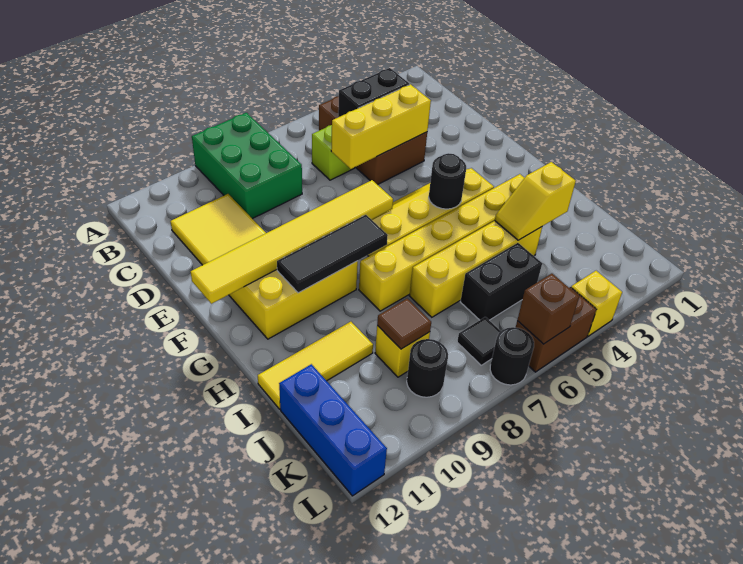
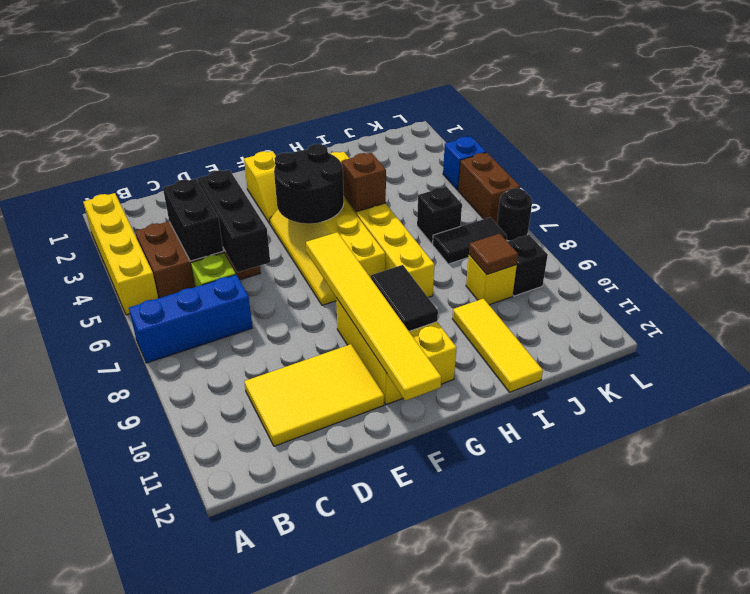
green brick A8:C9 level 1 -> none
yellow brick D4:D6 level 2 -> black brick D4:D6 level 2
black round brick G5 level 2 -> black round brick F4:G5 level 2
black tile G8:G10 level 2 -> black tile G9:G10 level 2
yellow slope I3:I4 level 2 top 3 -> yellow slope F2:F3 level 1 top 2
yellow brick I4:I7 level 1 -> yellow brick A2:A5 level 1
black brick J5:J6 level 1 -> black brick J6 level 1
blue brick J12:L12 level 1 -> blue brick A7:C7 level 1
black tile K7 level 1 -> black tile J7:K7 level 1
black round brick K9 level 1 -> black brick K9 level 1
yellow brick L4 level 1 -> blue brick L4 level 1
brown brick L6 level 2 -> brown brick H5 level 2

